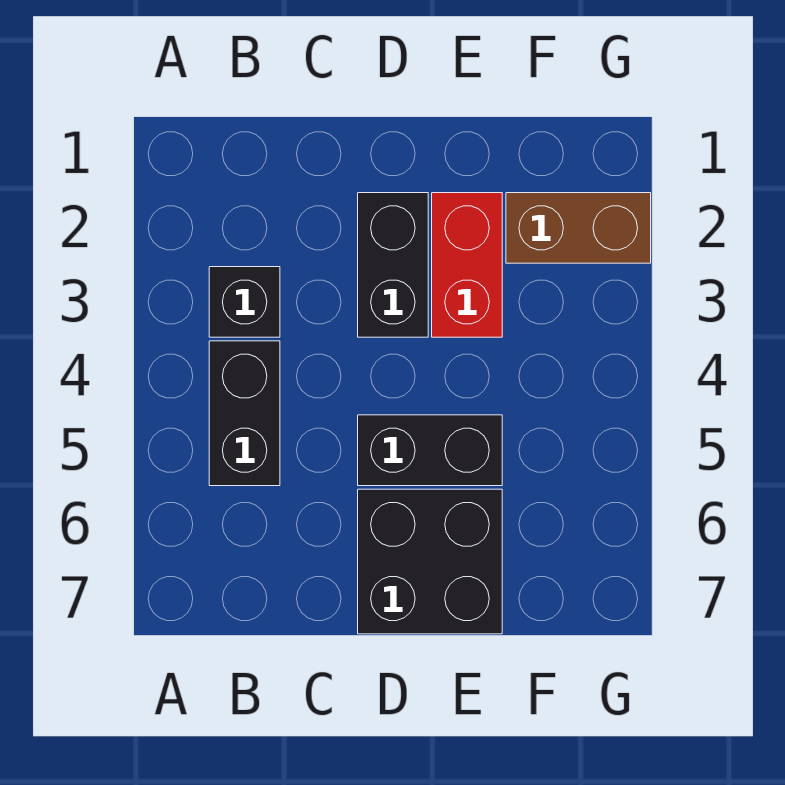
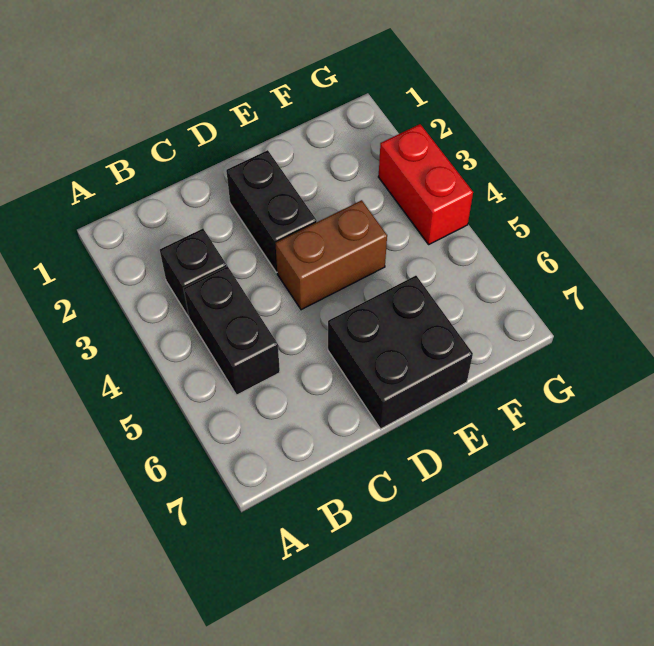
black brick D5:E5 level 1 -> none
red brick E2:E3 level 1 -> red brick G3:G4 level 1
brown brick F2:G2 level 1 -> brown brick D4:E4 level 1

